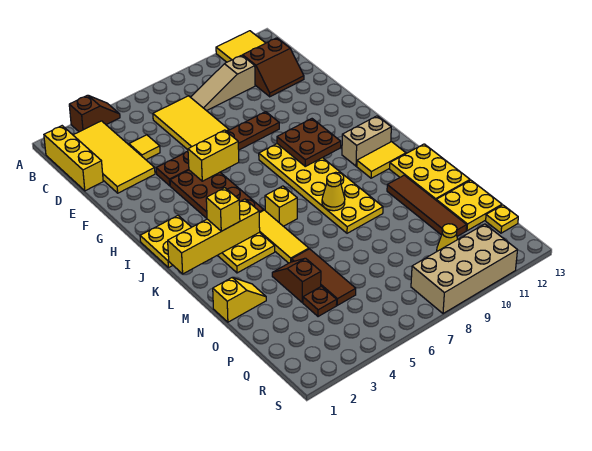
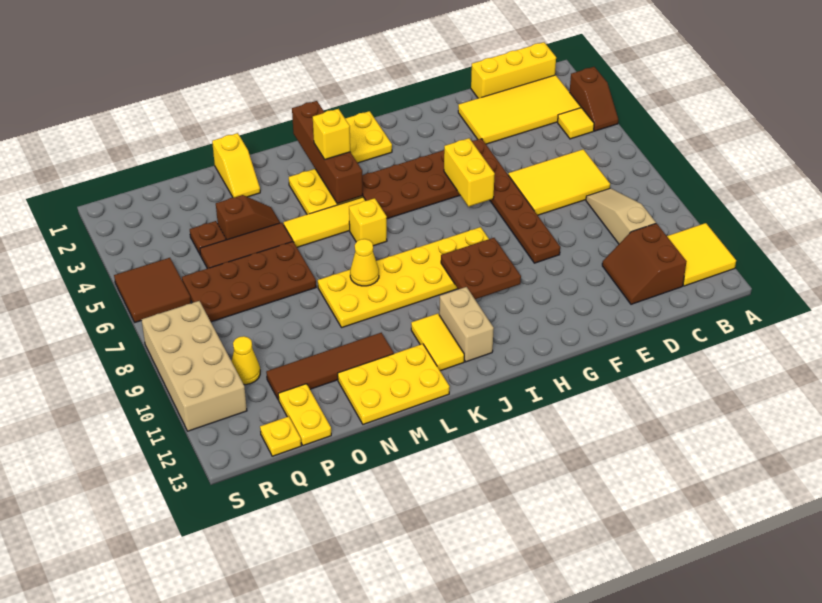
yellow tile D4 level 1 -> yellow tile B4 level 1
yellow brick K1:K4 level 2 -> brown brick K1:K4 level 2
none -> brown plate N6:Q7 level 1
yellow plate O12:P13 level 1 -> yellow plate P12:P13 level 1
none -> brown tile R5:S6 level 1

